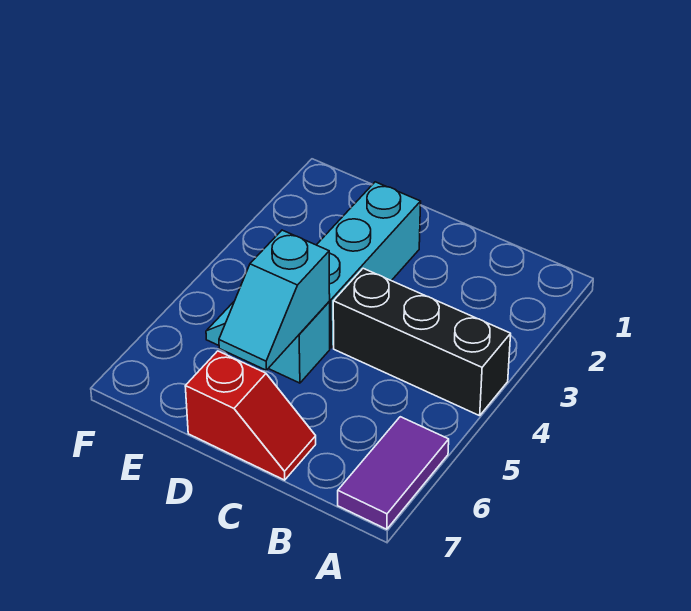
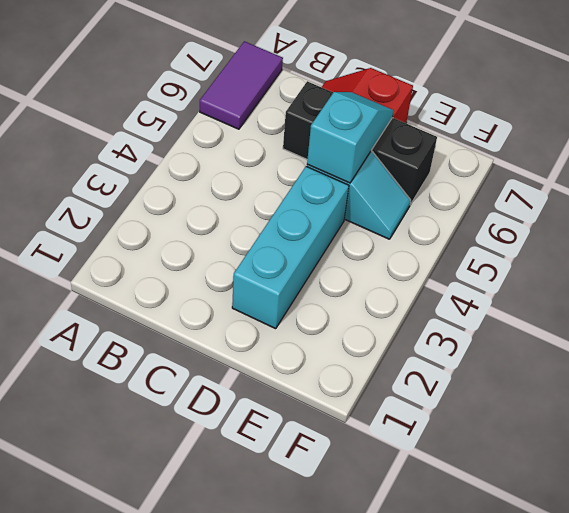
black brick A4:C4 level 1 -> black brick C6:E6 level 1

